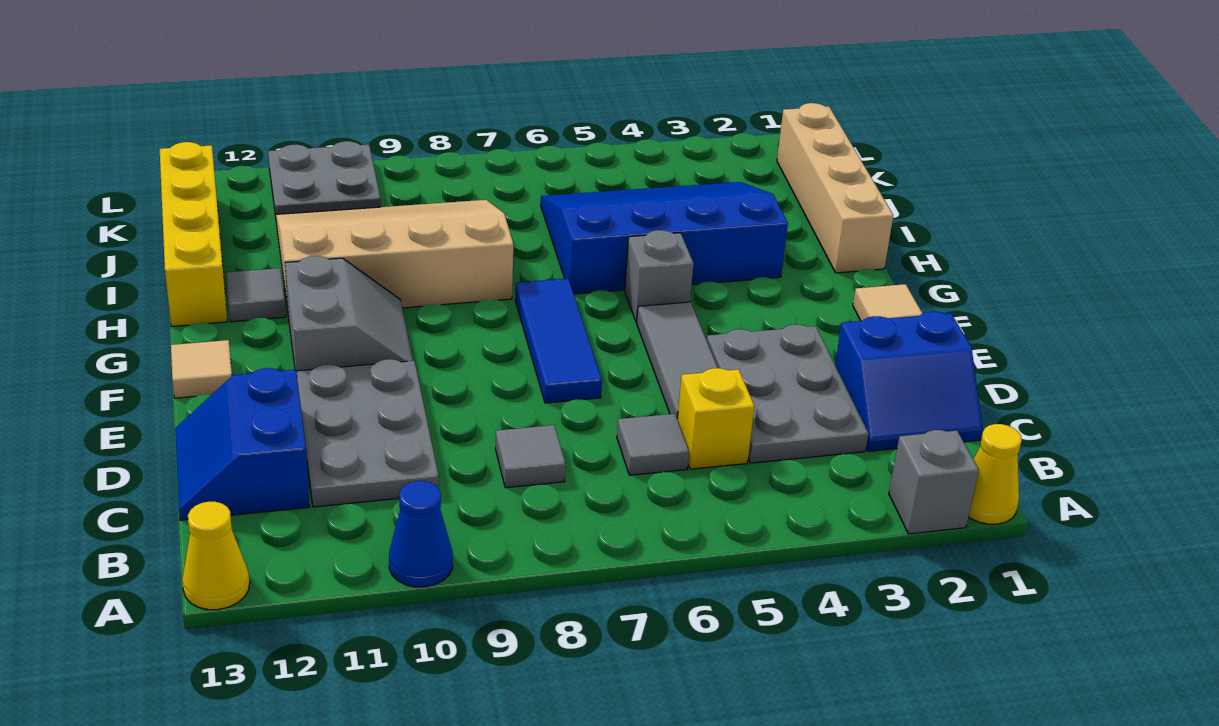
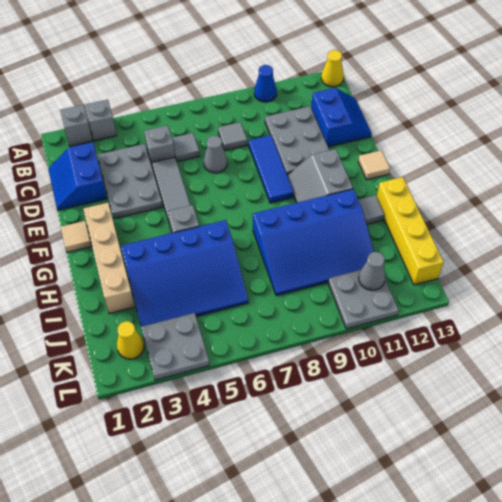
yellow cone A1 level 1 -> yellow cone K2 level 1
none -> grey brick A3 level 1
blue slope C1:D2 level 1 top D -> blue slope C1:D2 level 1 top 2
yellow brick C5 level 1 -> grey brick C5 level 1
none -> grey cone D7 level 1
blue tile E7:G7 level 1 -> blue tile D9:F9 level 1
tan brick H1:K1 level 1 -> tan brick F2:I2 level 1
tan slope H8:J11 level 1 top H -> blue slope H8:J11 level 1 top H
none -> grey plate K3:L4 level 1
none -> grey cone K11 level 2

